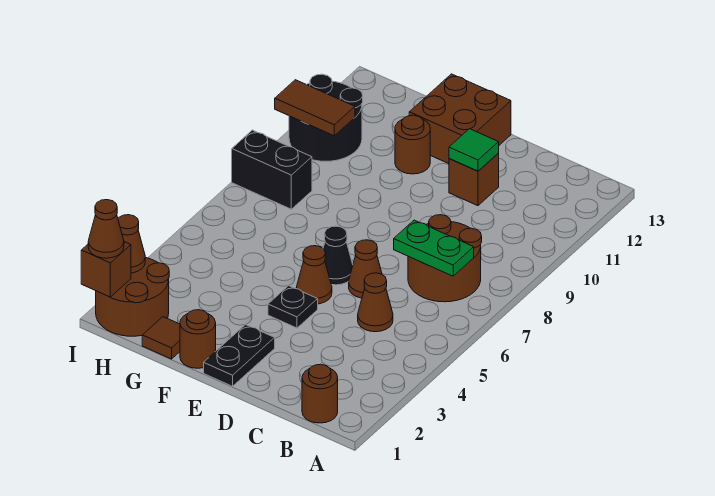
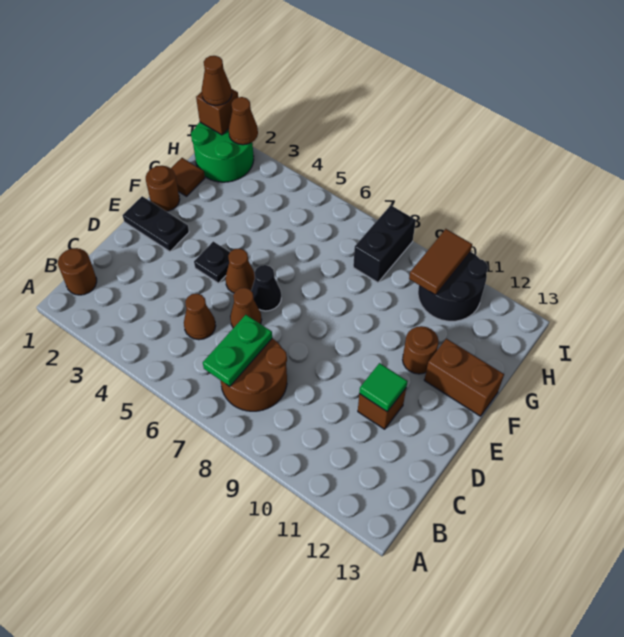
brown brick E12:F13 level 1 -> brown brick F12:F13 level 1
brown round brick H1:I2 level 1 -> green round brick H1:I2 level 1

